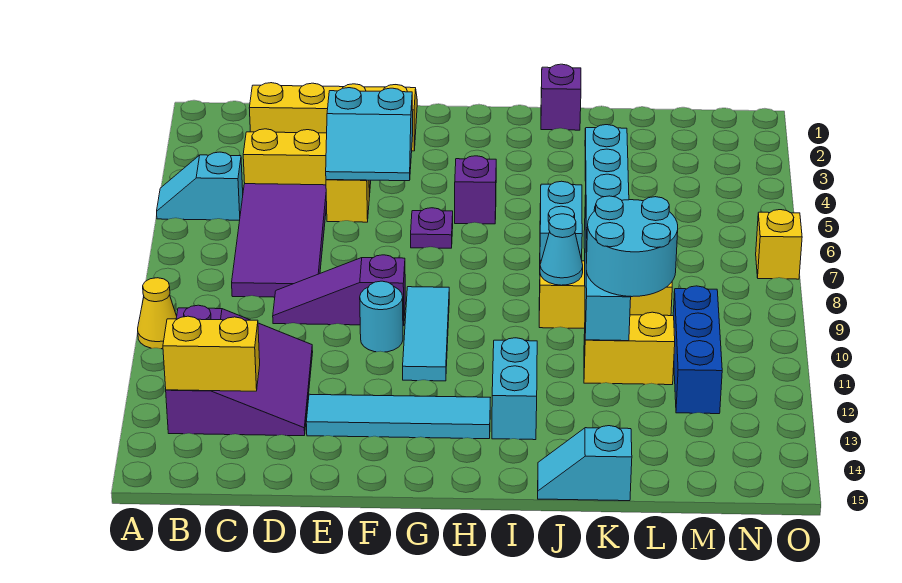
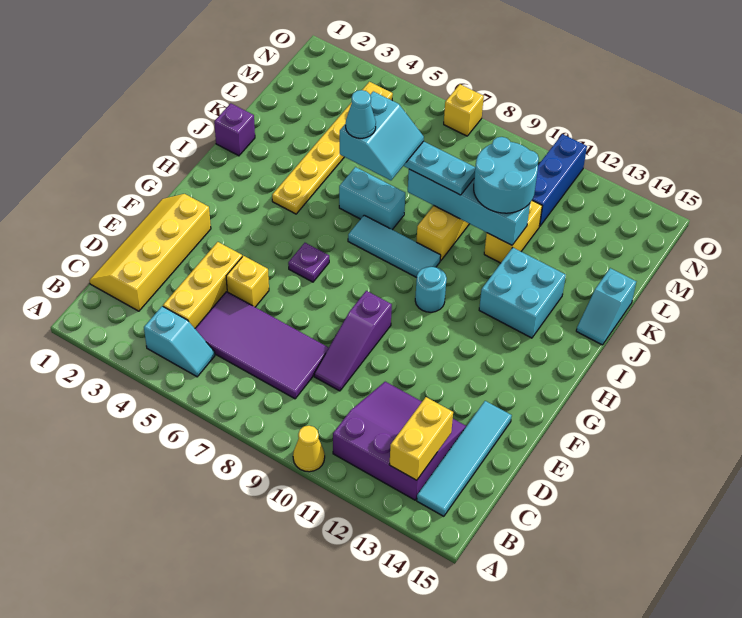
cyan slope A5:B5 level 1 top B -> cyan slope B4:B5 level 1 top 4
cyan slope E4:F5 level 2 top 4 -> cyan slope J6:K7 level 4 top 6
cyan tile E13:H13 level 1 -> cyan tile B14:E14 level 1
cyan round brick F10 level 1 -> cyan round brick H10 level 1
cyan tile G9:G11 level 1 -> cyan tile I7:I9 level 1
purple brick H5 level 1 -> none
none -> yellow plate I4:N4 level 1
cyan brick I12:I13 level 1 -> cyan brick I12:J13 level 1
cyan cone J9 level 2 -> cyan cone J6 level 5
blue brick M10:M12 level 1 -> blue brick M11:O11 level 1

